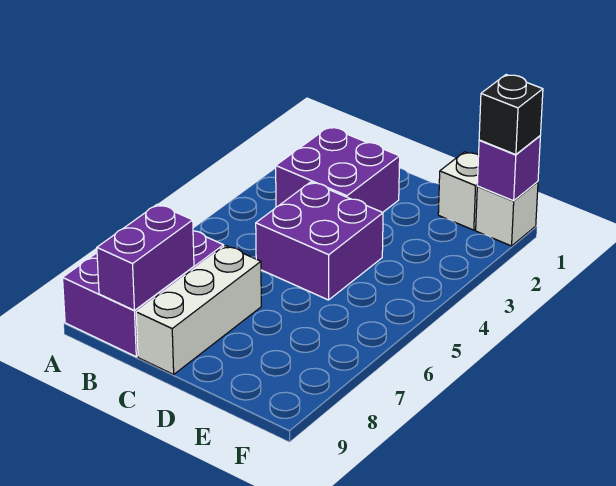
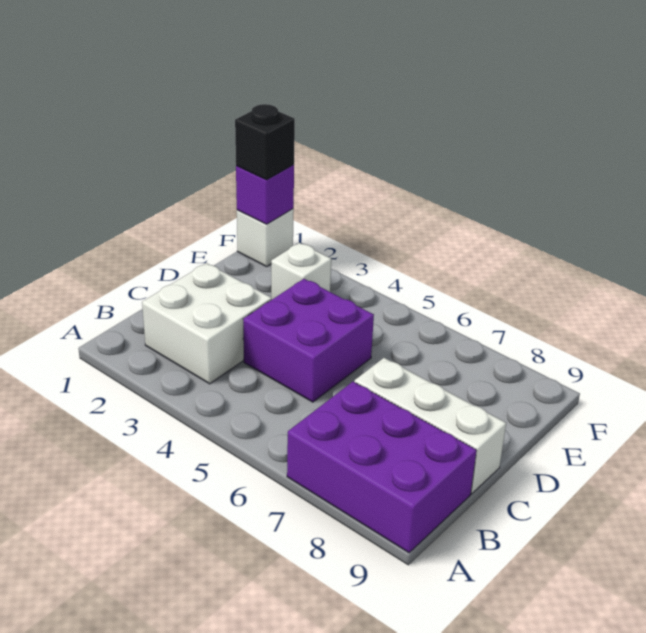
purple brick B2:C3 level 1 -> white brick B2:C3 level 1
purple brick B8:B9 level 2 -> none
white brick E1 level 1 -> white brick E3 level 1

